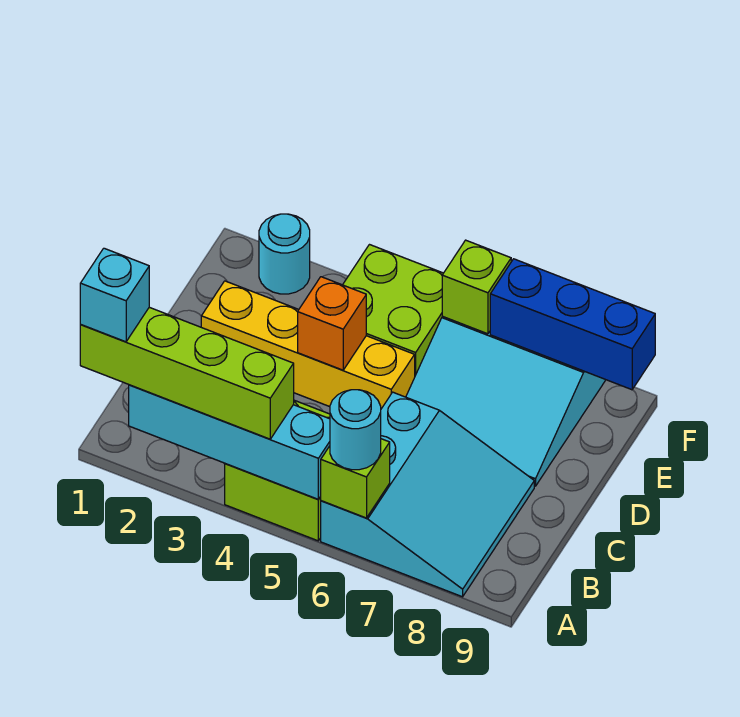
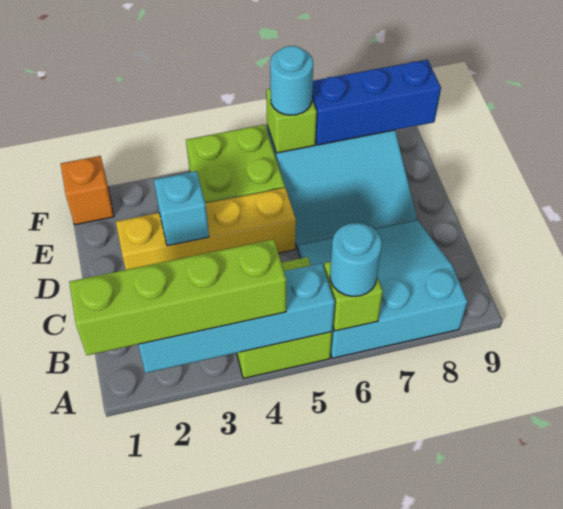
cyan brick A1 level 4 -> cyan brick D3 level 2
cyan slope A6:C8 level 1 top 6 -> cyan slope A6:C8 level 1 top A
orange brick D4 level 2 -> orange brick F1 level 1
cyan round brick F2 level 1 -> cyan round brick F6 level 3

